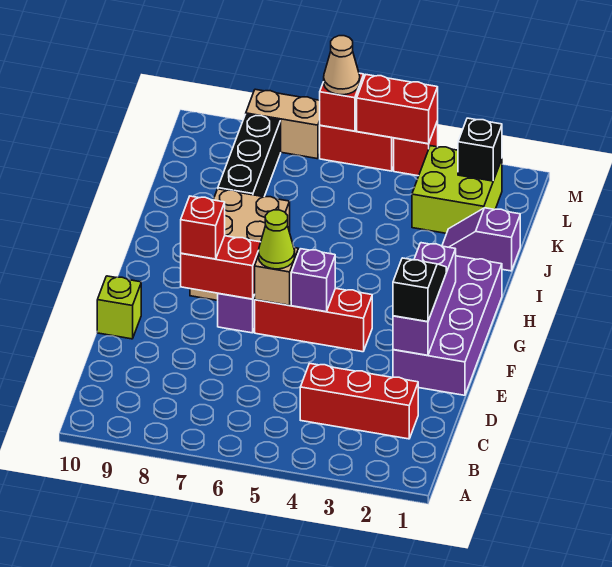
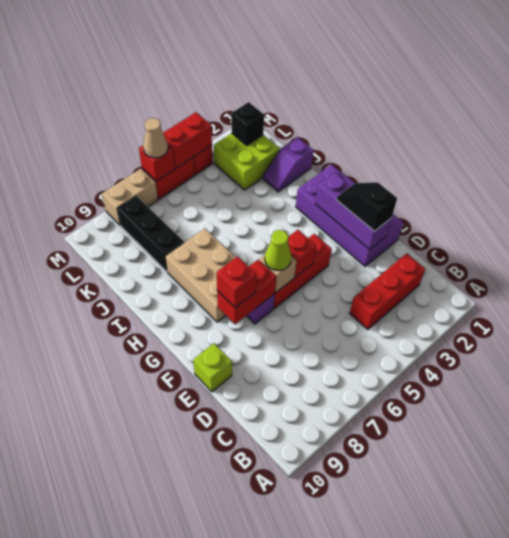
purple brick F5 level 2 -> red brick F5 level 2

